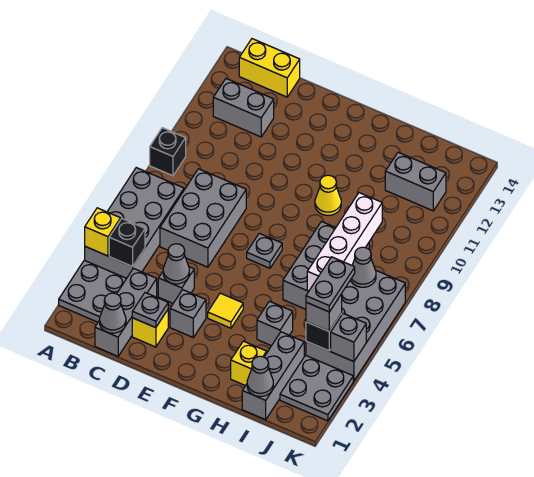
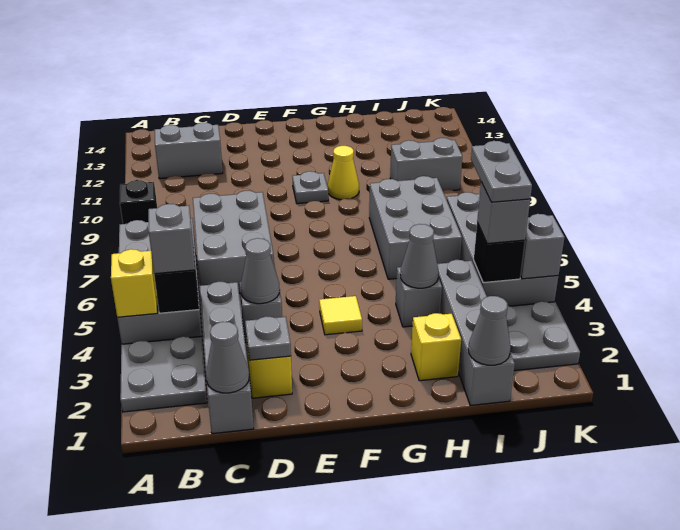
yellow brick B14:C14 level 1 -> none
grey brick C1:C3 level 1 -> grey brick C1:C4 level 1
grey brick E3 level 1 -> grey brick B4 level 3
grey plate F7 level 1 -> grey plate F10 level 1
grey brick I1:I3 level 1 -> grey brick I1:I4 level 1
white brick I6:I9 level 2 -> none
grey brick I12:J12 level 1 -> grey brick I10:J10 level 1
grey cone J7 level 2 -> grey cone H4 level 2

